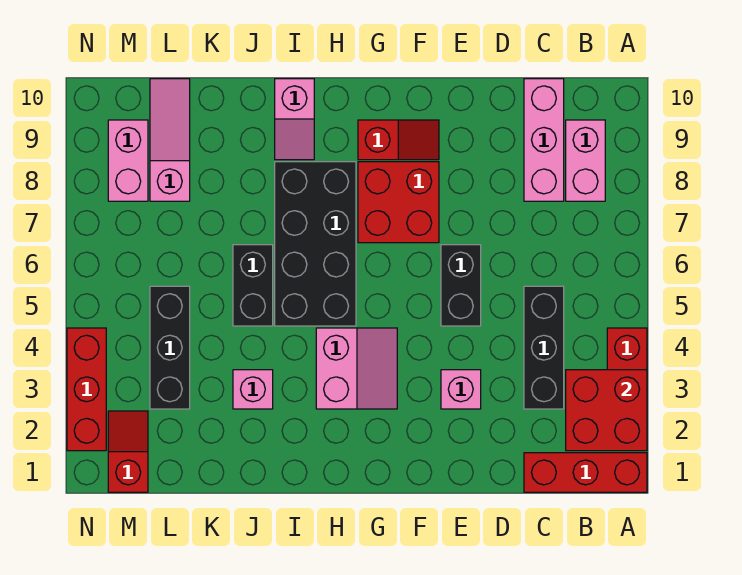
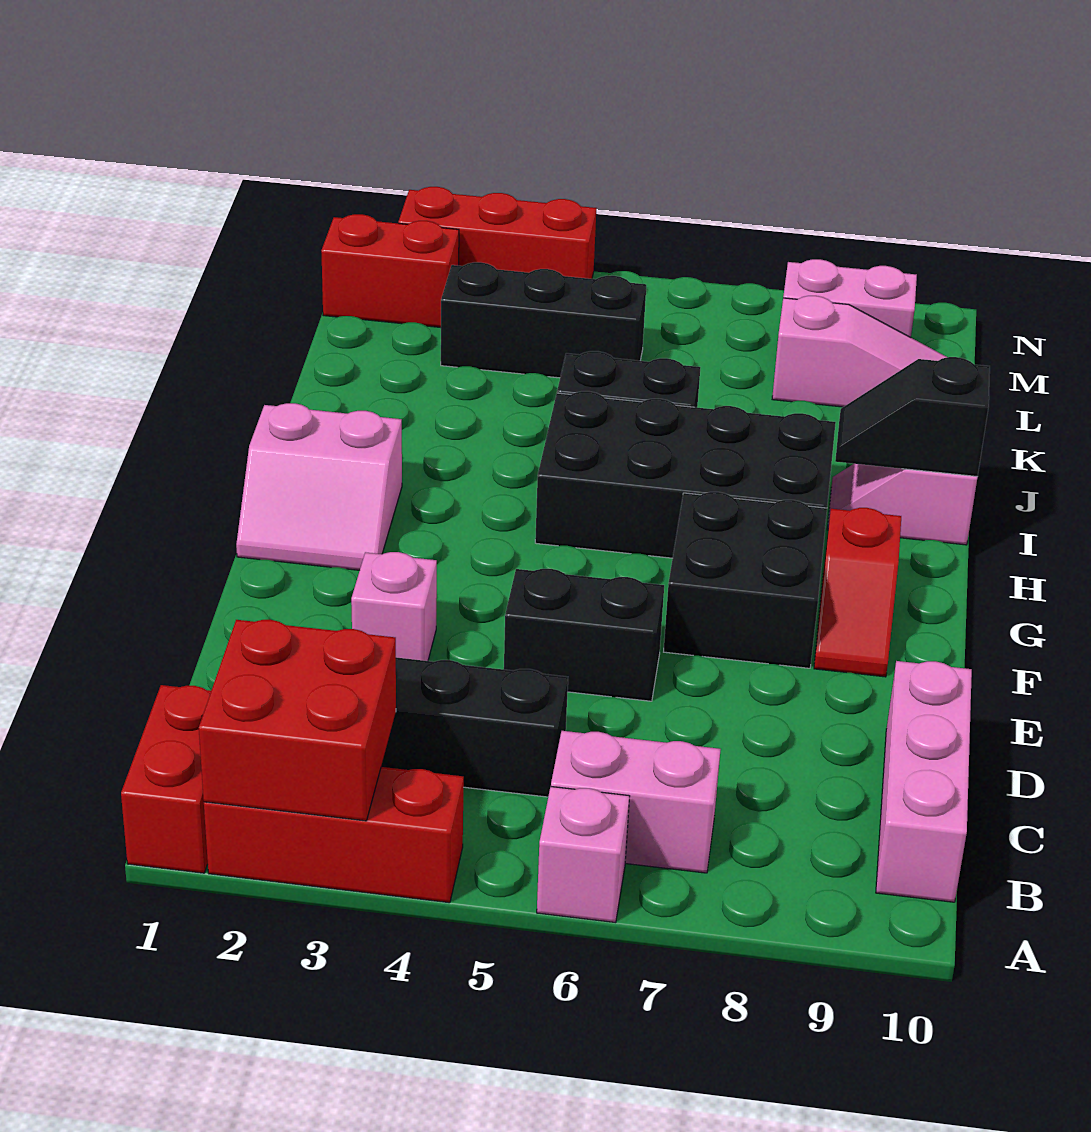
red brick A1:C1 level 1 -> red brick A1:B1 level 1
pink brick B8:B9 level 1 -> pink brick B6:B7 level 1
pink brick C8:C10 level 1 -> pink brick B10:D10 level 1
red brick F7:G8 level 1 -> black brick F7:G8 level 1
pink slope G3:H4 level 1 top H -> pink slope G1:H2 level 1 top H
none -> black slope I9:I10 level 2 top 10
pink brick J3 level 1 -> pink brick A6 level 1
red slope M1:M2 level 1 top 1 -> red brick M1:M2 level 1

